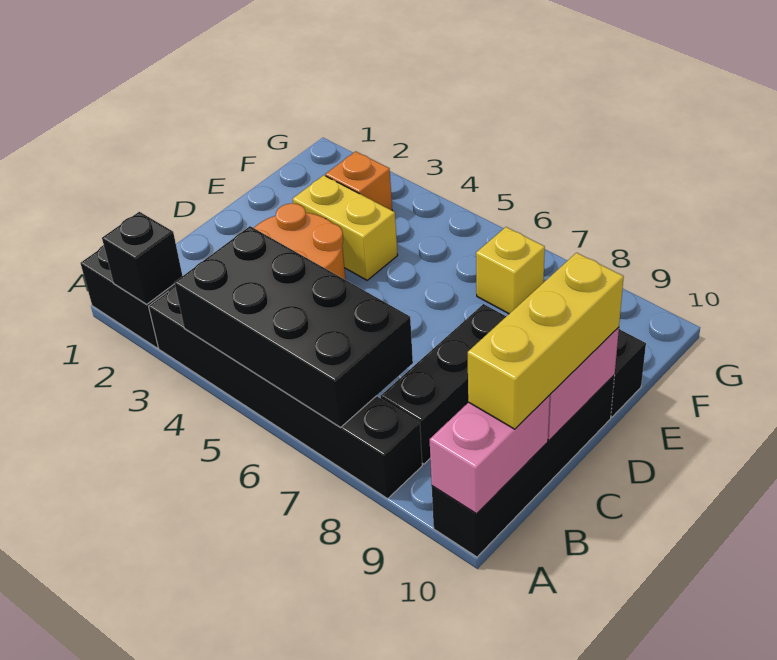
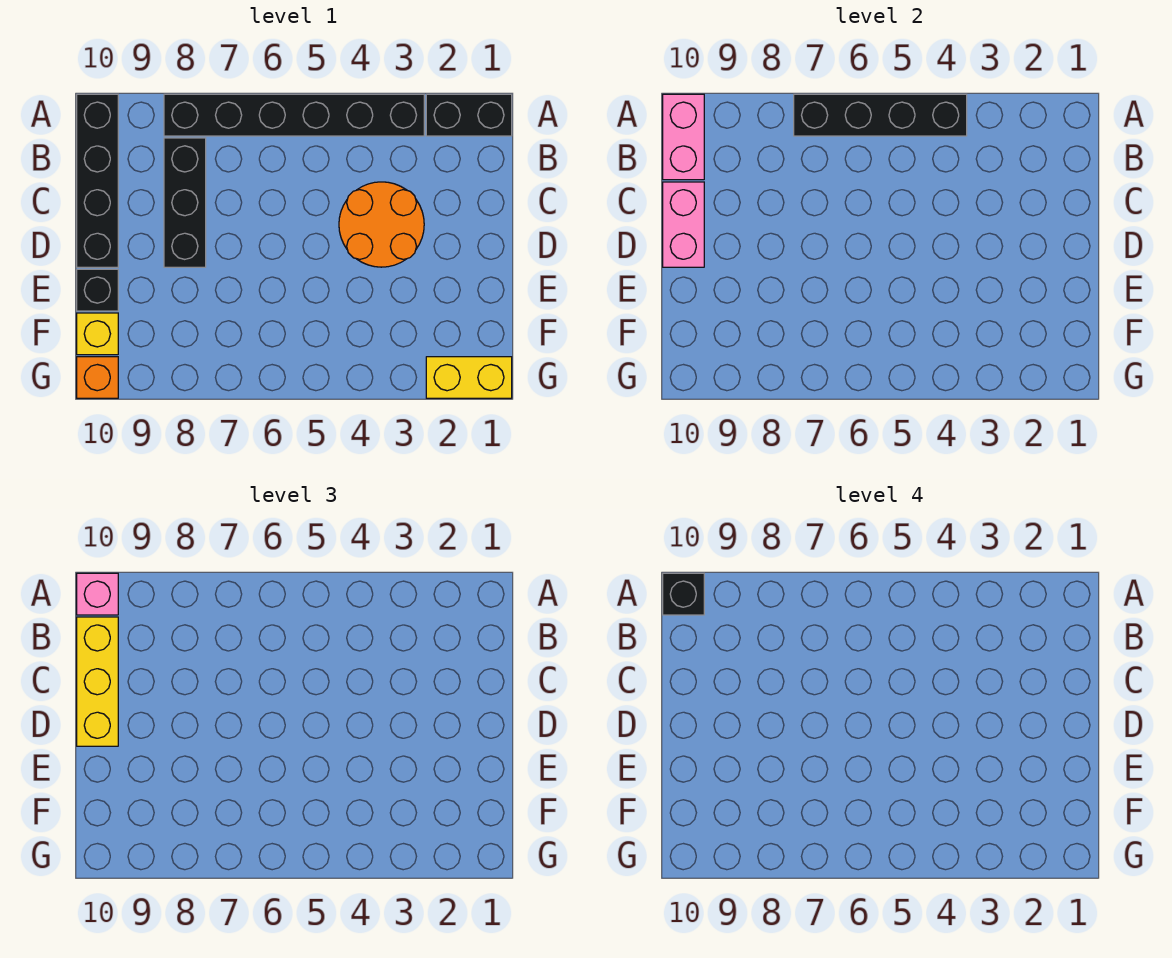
black brick A2 level 2 -> black brick A10 level 4
black brick A4:B7 level 2 -> black brick A4:A7 level 2
none -> pink brick A10 level 3
yellow brick E3:E4 level 1 -> yellow brick G1:G2 level 1
orange brick F3 level 1 -> orange brick G10 level 1
yellow brick F7 level 1 -> yellow brick F10 level 1

